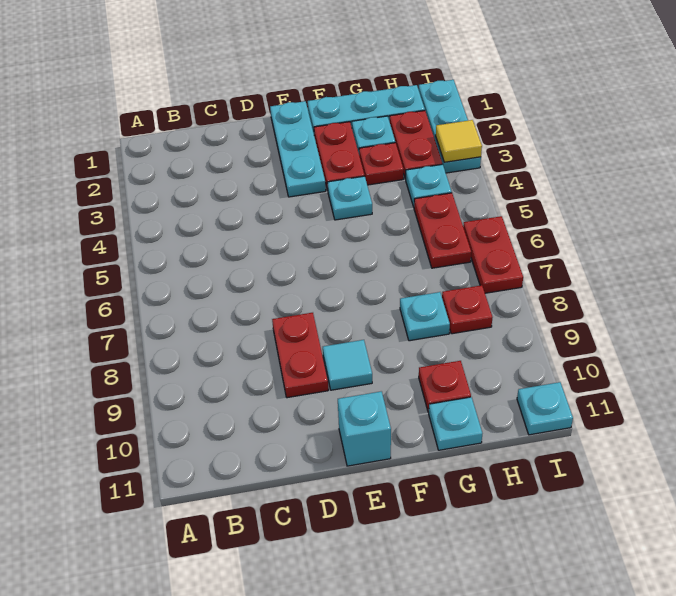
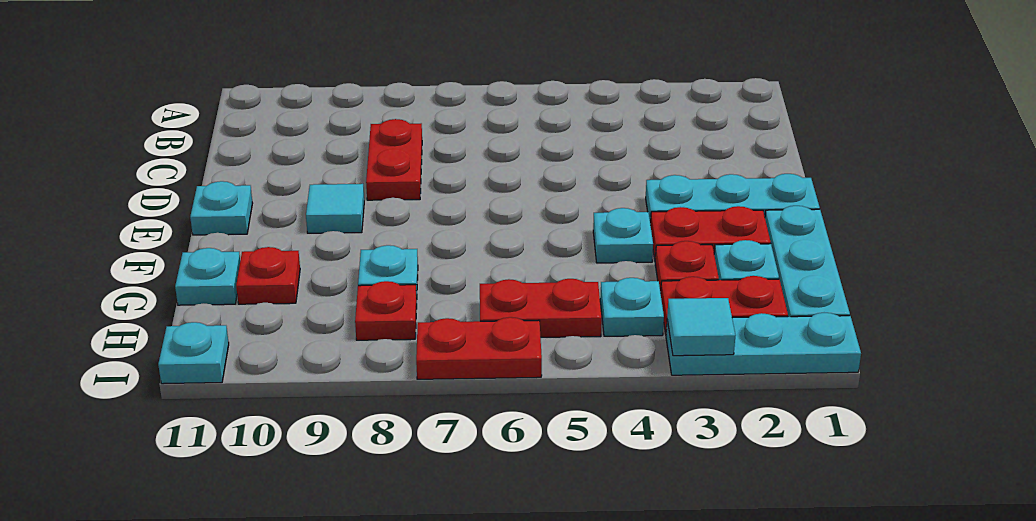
red plate D8:D9 level 1 -> red plate C8:D8 level 1
cyan brick E11 level 1 -> cyan plate E11 level 1
yellow tile I3 level 2 -> cyan tile I3 level 2

